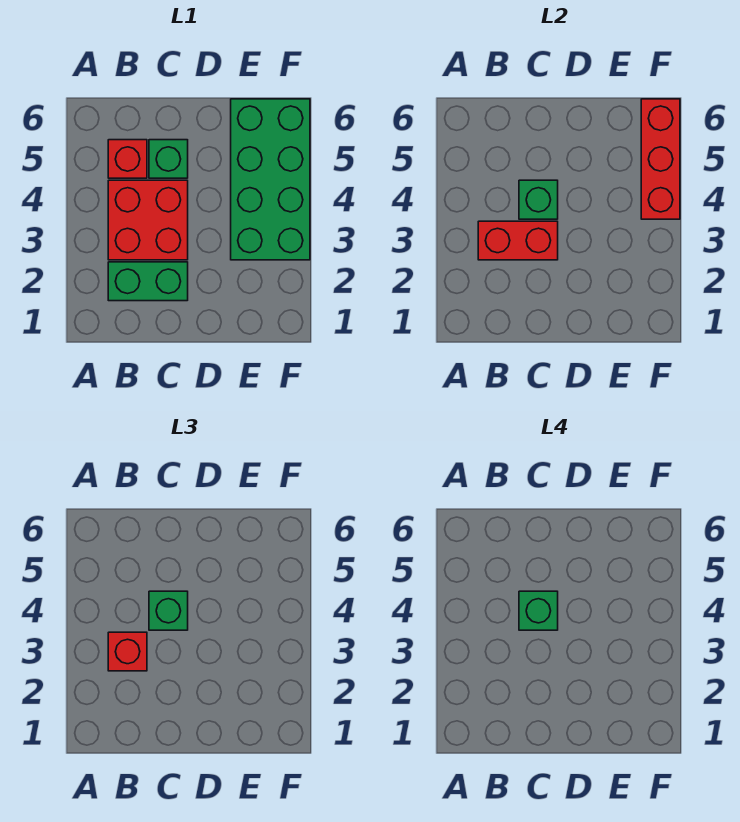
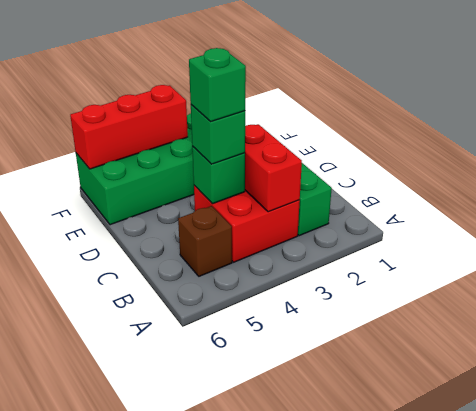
red brick B3 level 3 -> none
red brick B5 level 1 -> brown brick B5 level 1
green brick C5 level 1 -> none

